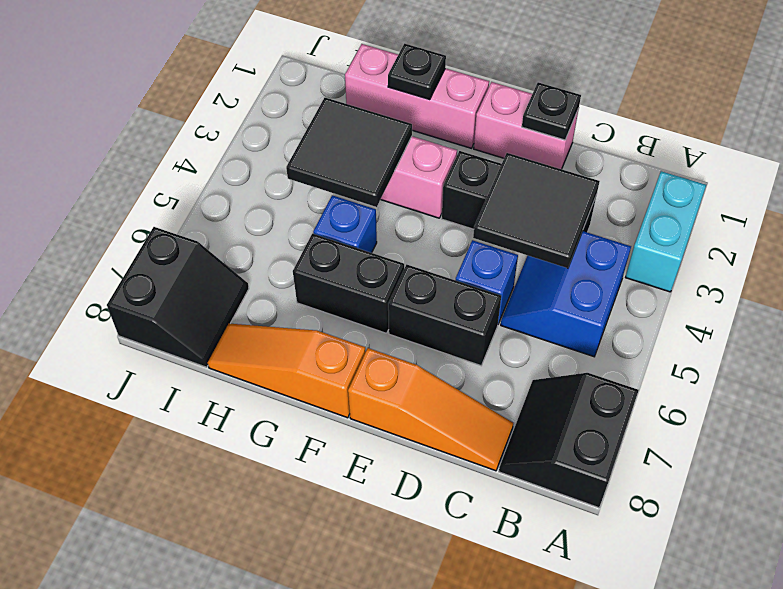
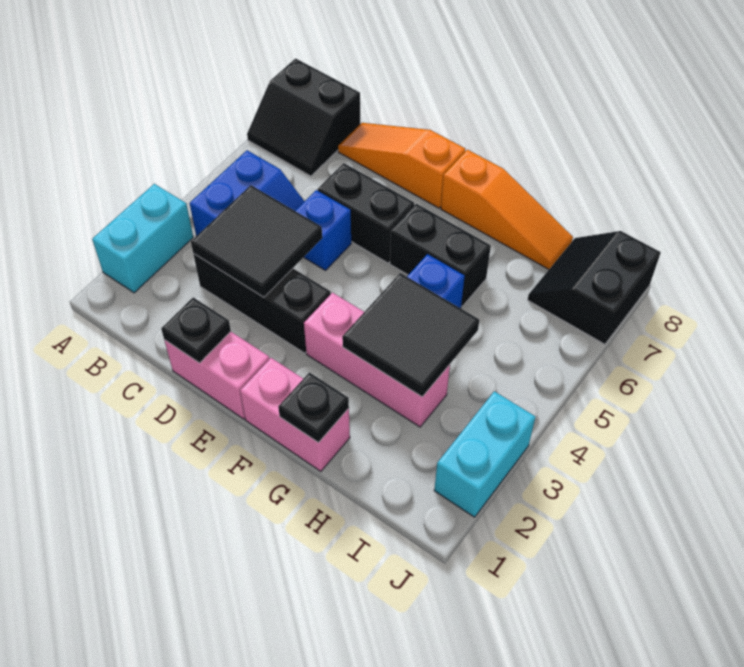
black slope A7:B8 level 1 top A -> black slope A7:B8 level 1 top 8
pink brick F1:H1 level 1 -> pink brick F1:G1 level 1
none -> cyan brick J2:J3 level 1

